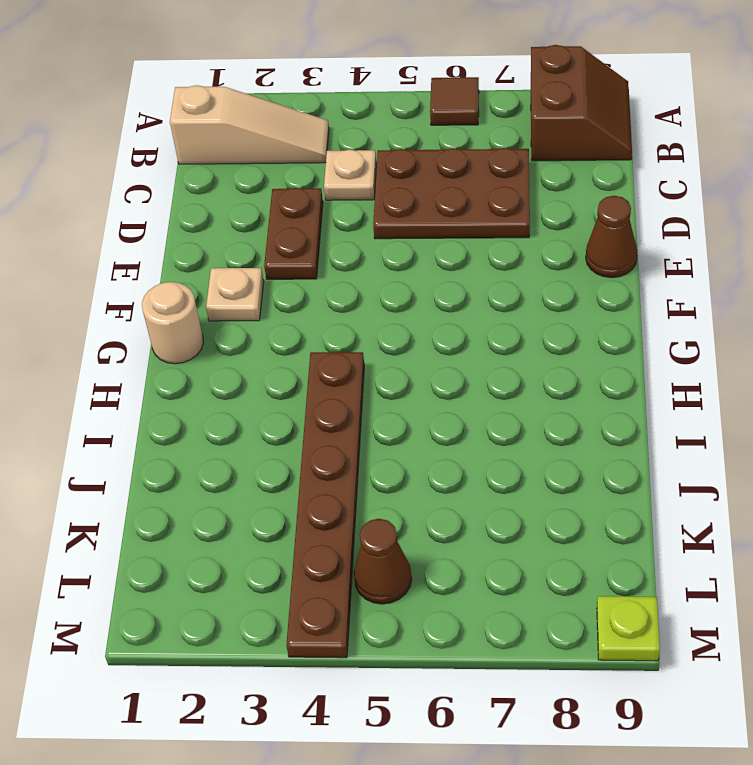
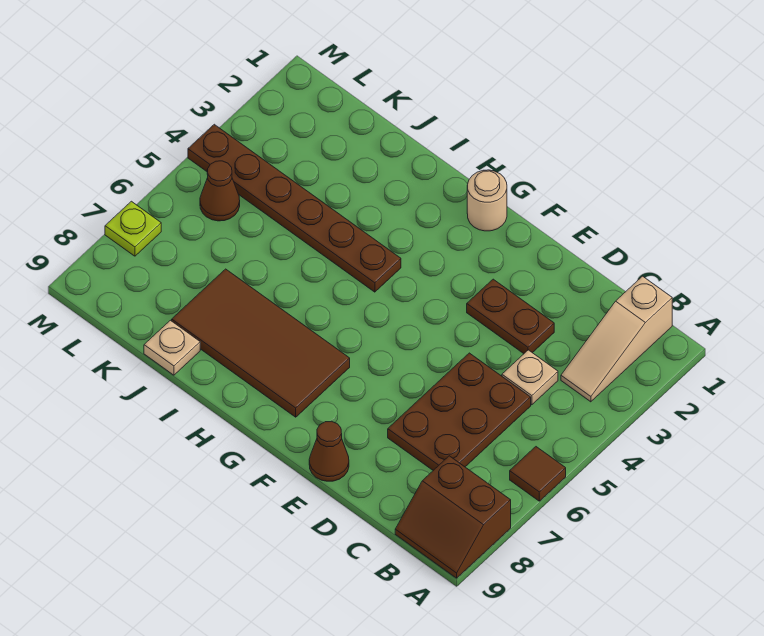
tan plate F2 level 1 -> tan plate J9 level 1
none -> brown tile G7:J8 level 1
lime plate M9 level 1 -> lime plate M7 level 1

